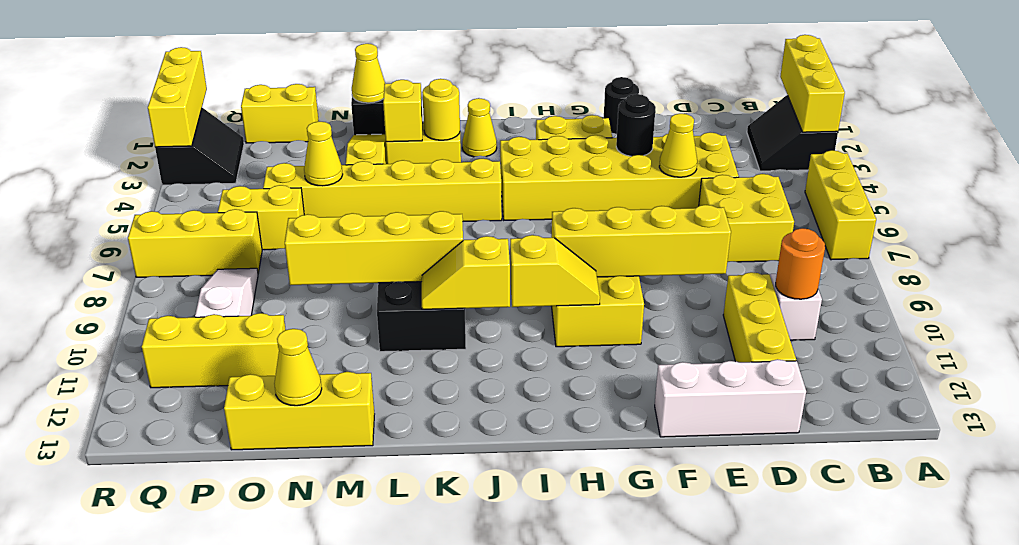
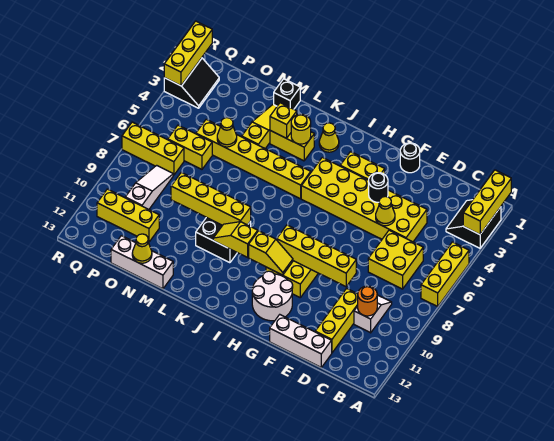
none -> white round brick G11:H12 level 1
yellow cone M1 level 2 -> none
yellow brick M13:O13 level 1 -> white brick M13:O13 level 1
yellow brick O1:P1 level 1 -> none

